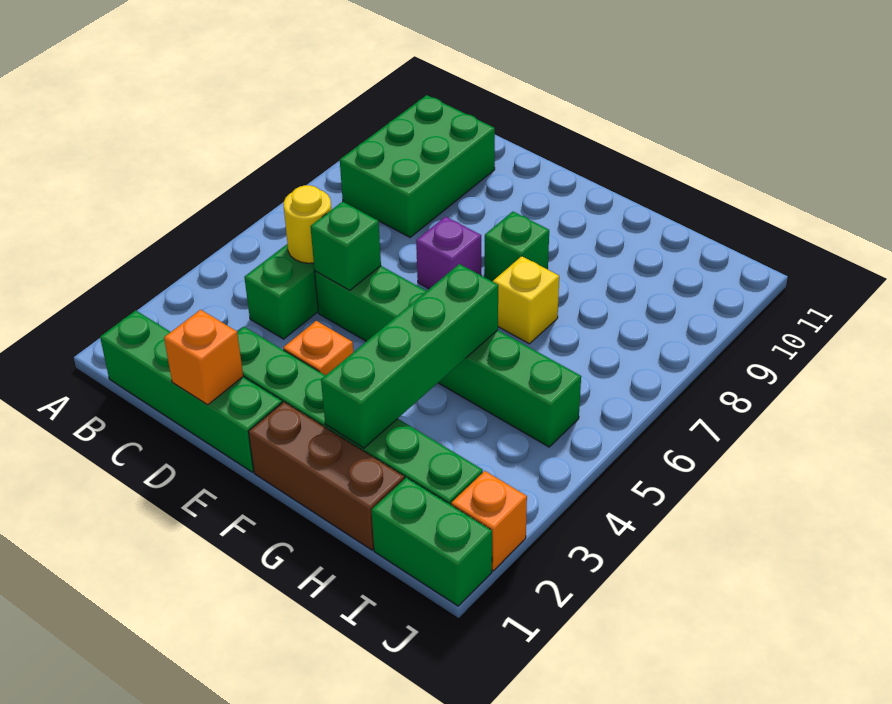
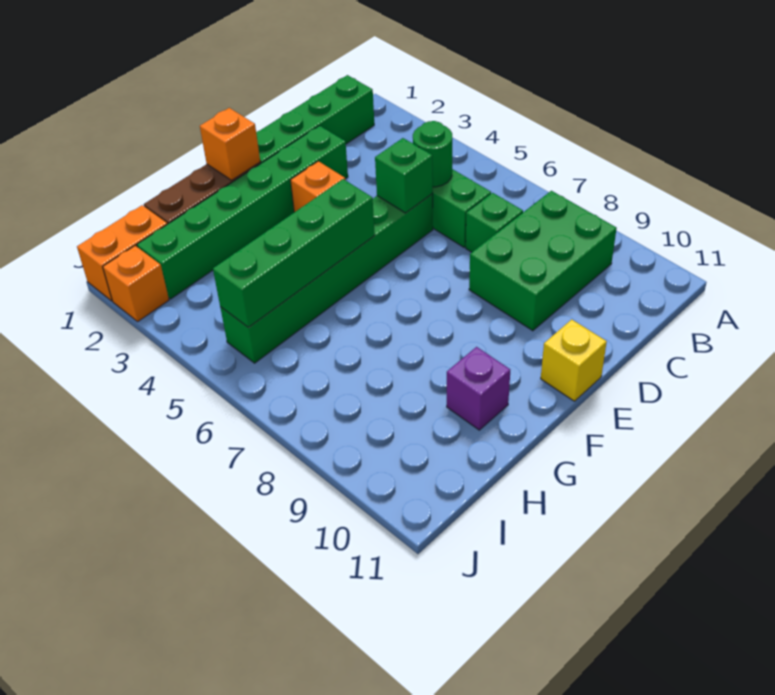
green brick B8:C10 level 1 -> green brick B8:D9 level 1
yellow round brick C5 level 2 -> green round brick C5 level 2
orange brick D1 level 2 -> orange brick F1 level 2
purple brick E7 level 1 -> purple brick G10 level 1
green brick F8 level 1 -> green brick C7 level 1
green brick G2:G5 level 2 -> green brick F5:I5 level 2
yellow brick G7 level 1 -> yellow brick E11 level 1
green brick I1:J1 level 1 -> orange brick I1:J1 level 1

